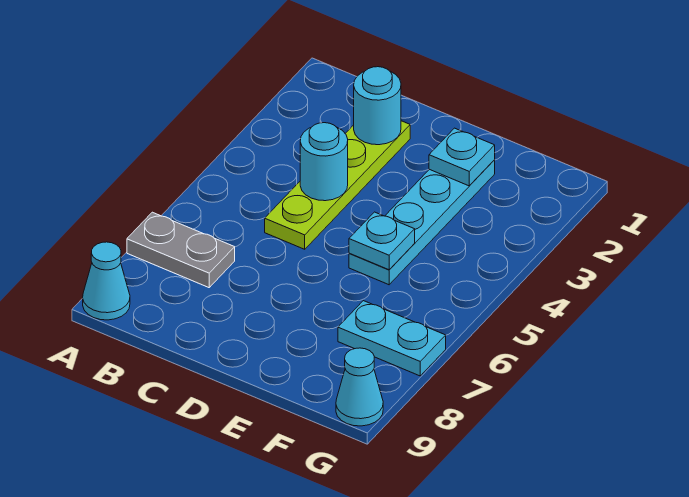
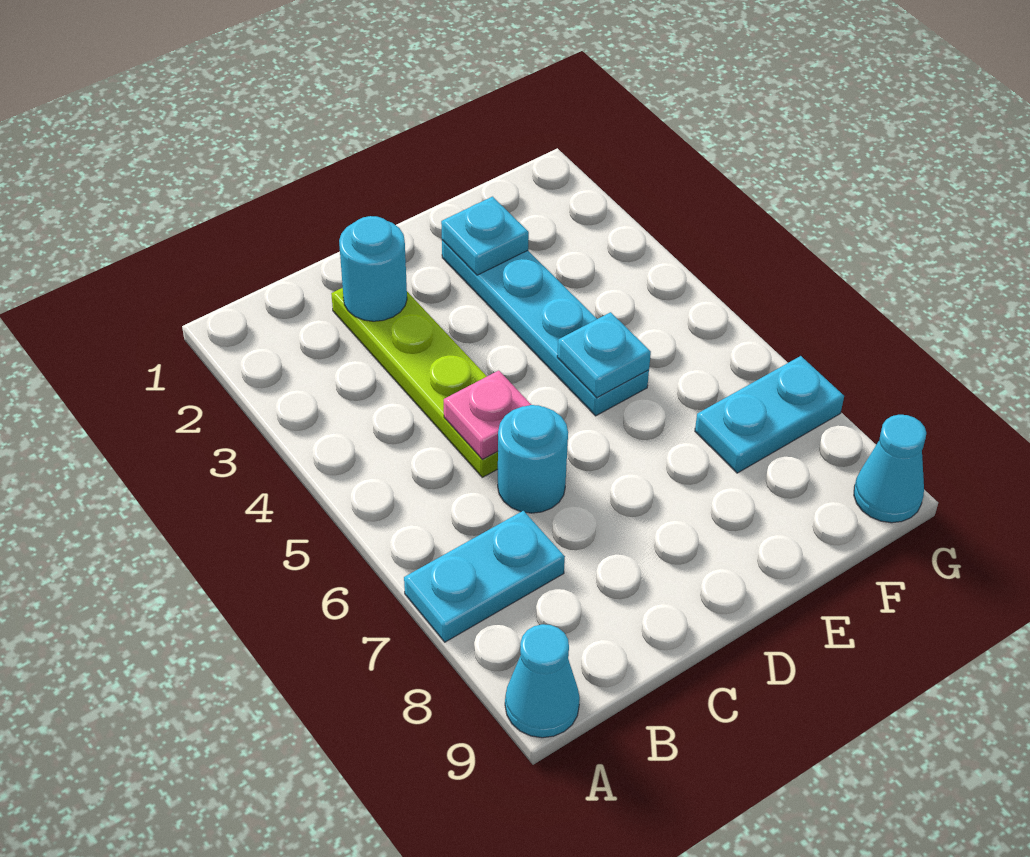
grey plate A7:B7 level 1 -> cyan plate A7:B7 level 1
cyan round brick C4 level 2 -> cyan round brick C6 level 1
none -> pink plate C5 level 2

